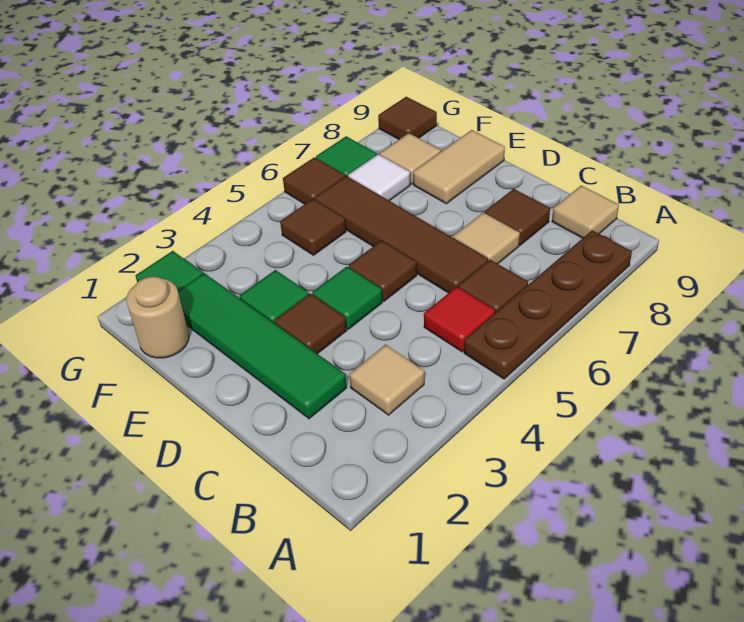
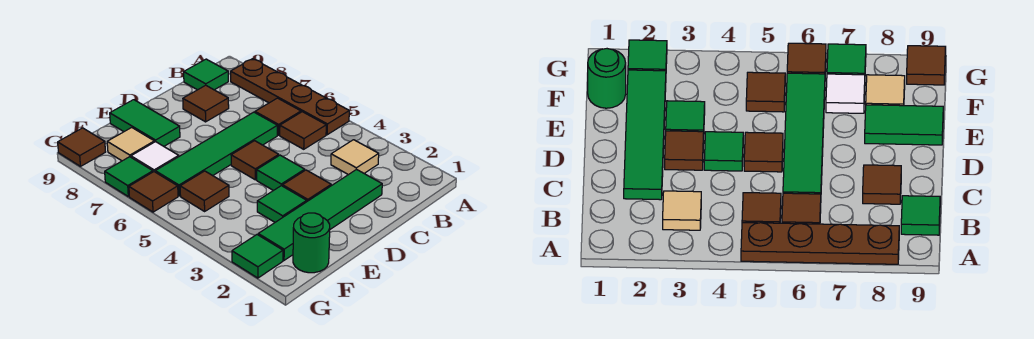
red tile B5 level 1 -> brown tile B5 level 1
tan tile B9 level 1 -> green tile B9 level 1
brown tile C6:F6 level 1 -> green tile C6:F6 level 1
tan tile C7 level 1 -> none
tan tile E8:E9 level 1 -> green tile E8:E9 level 1
tan round brick F1 level 1 -> green round brick F1 level 1

